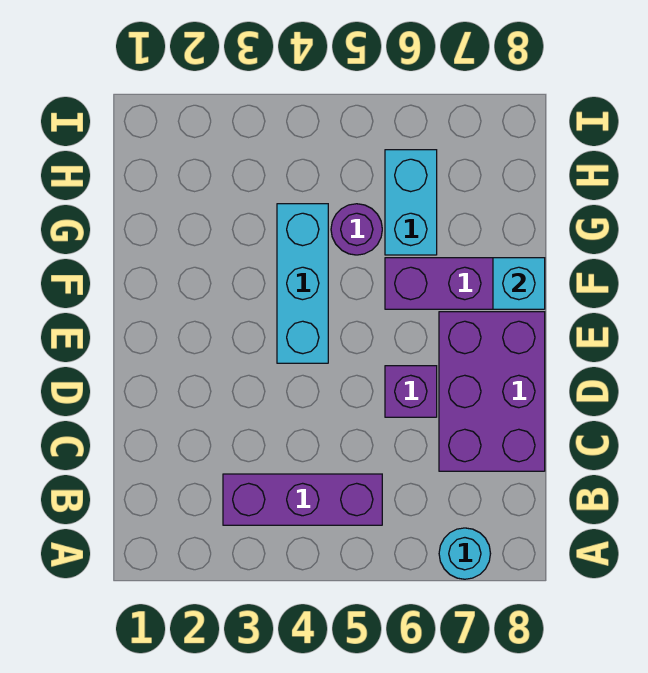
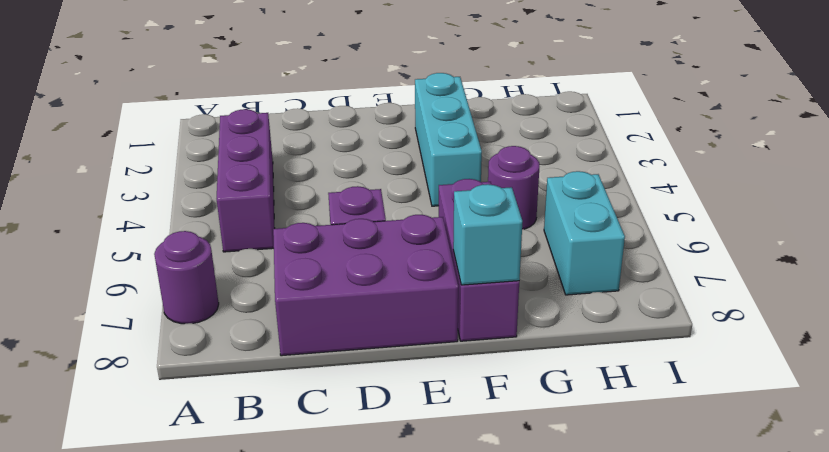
cyan round brick A7 level 1 -> purple round brick A7 level 1
cyan brick E4:G4 level 1 -> cyan brick F2:F4 level 1
cyan brick G6:H6 level 1 -> cyan brick H6:H7 level 1

